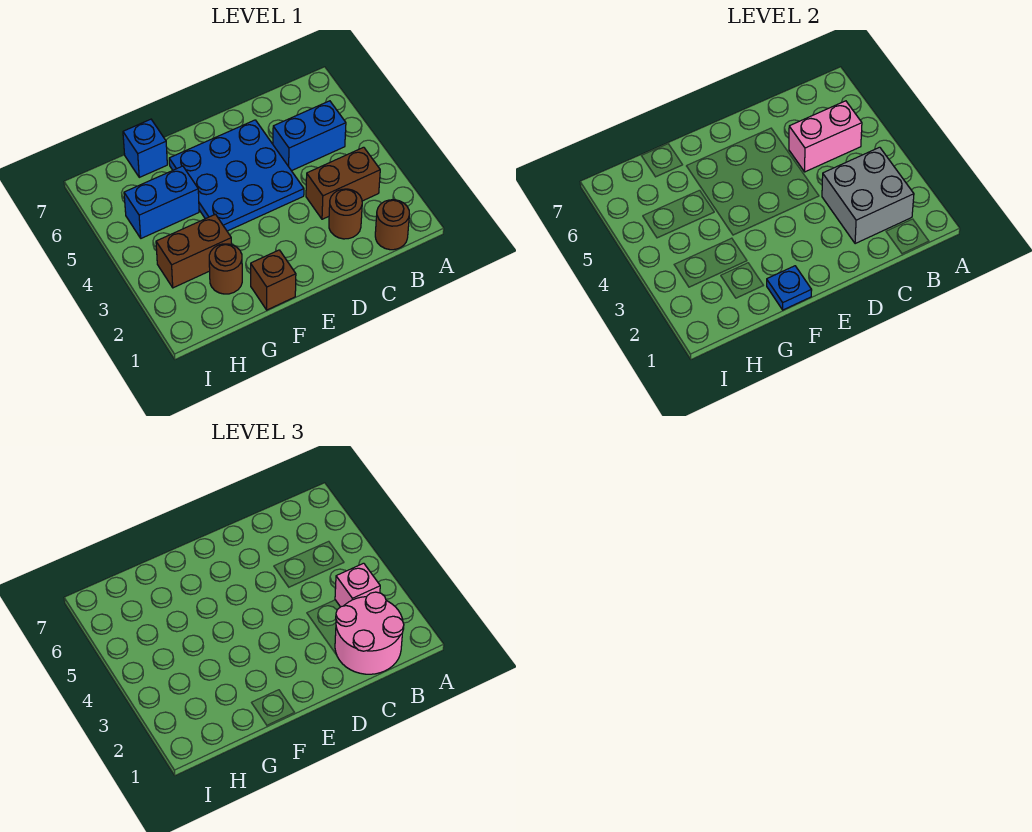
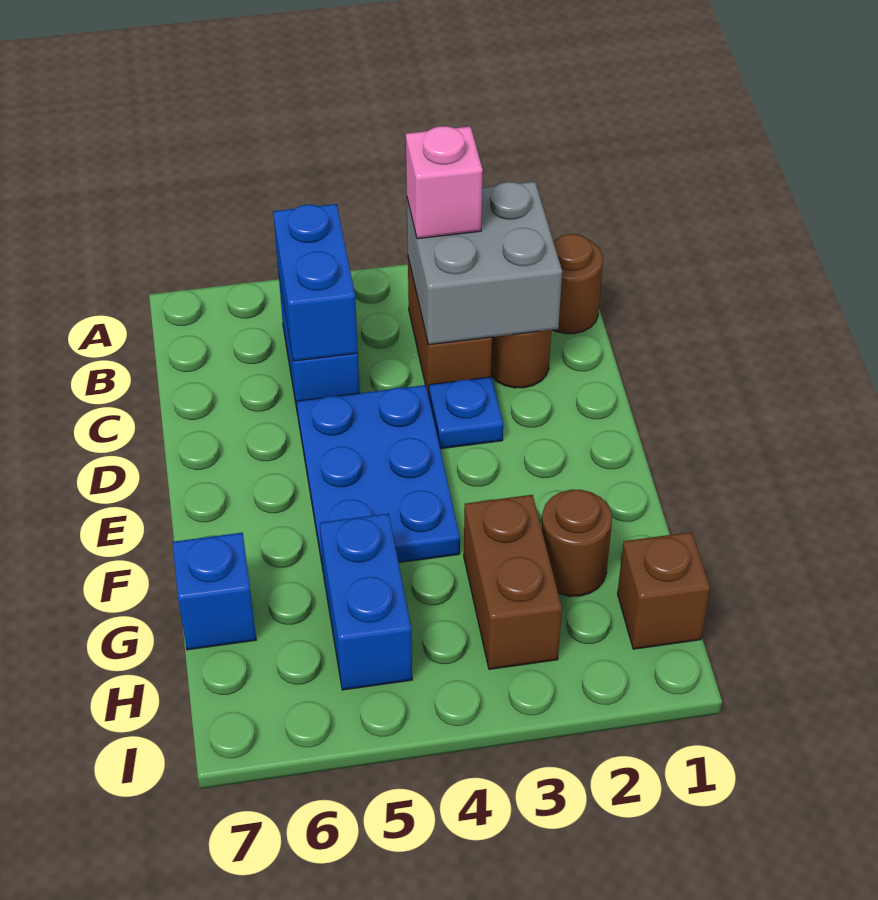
pink round brick B1:C2 level 3 -> none
pink brick B5:C5 level 2 -> blue brick B5:C5 level 2
blue plate D4:F6 level 1 -> blue plate D4:F5 level 1
brown brick F1 level 1 -> brown brick H1 level 1
blue plate F1 level 2 -> blue plate D3 level 1

